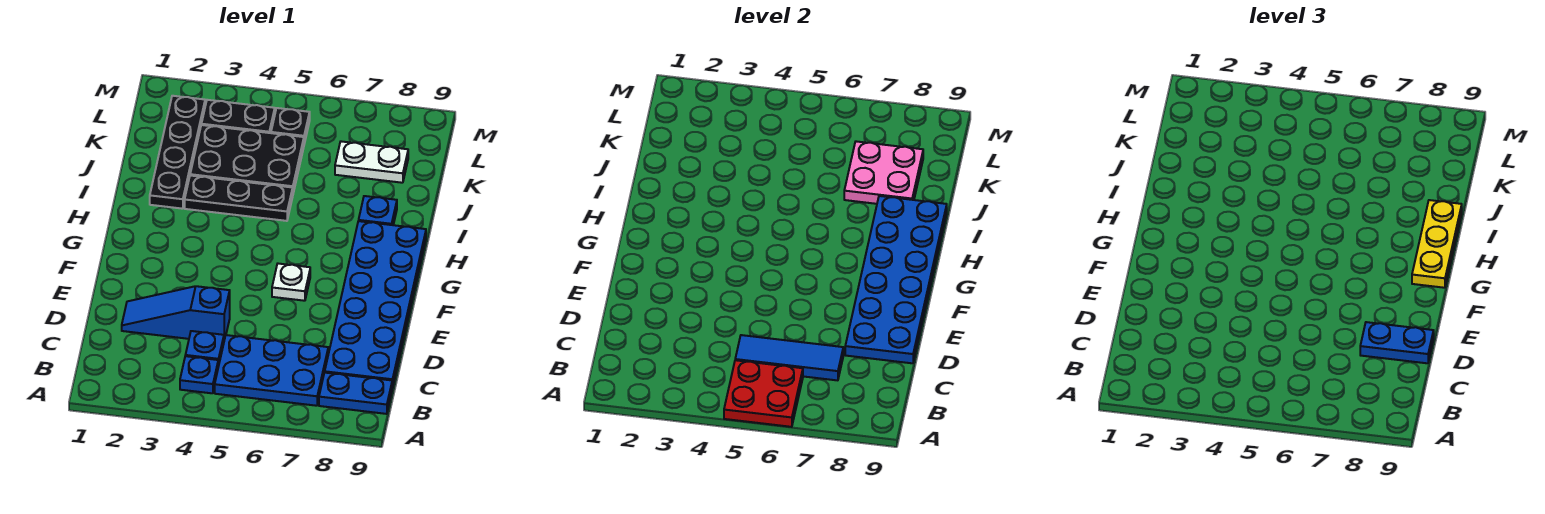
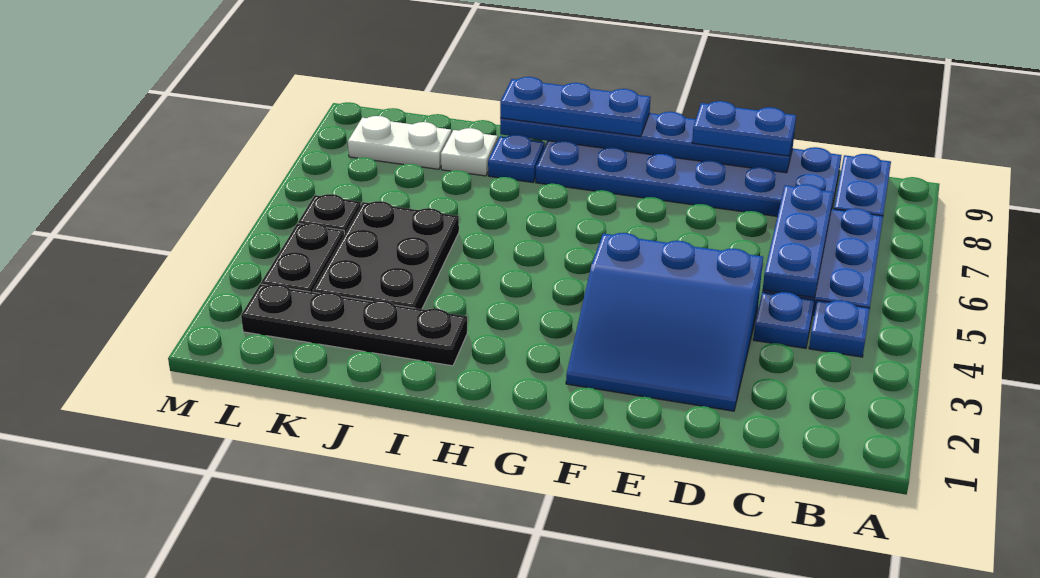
red plate A5:B6 level 2 -> none
blue tile C5:C7 level 2 -> blue plate C5:C7 level 2
blue slope D2:D4 level 1 top 4 -> blue slope D2:F4 level 1 top 4
blue plate D8:I9 level 2 -> blue plate D9:I9 level 2
blue plate D8:D9 level 3 -> blue plate D9:E9 level 3
white plate F6 level 1 -> white plate J8 level 1
yellow plate G9:I9 level 3 -> blue plate G9:I9 level 3
black plate I3:I5 level 1 -> none
pink plate J7:K8 level 2 -> none
white plate K7:K8 level 1 -> white plate K8:L8 level 1

